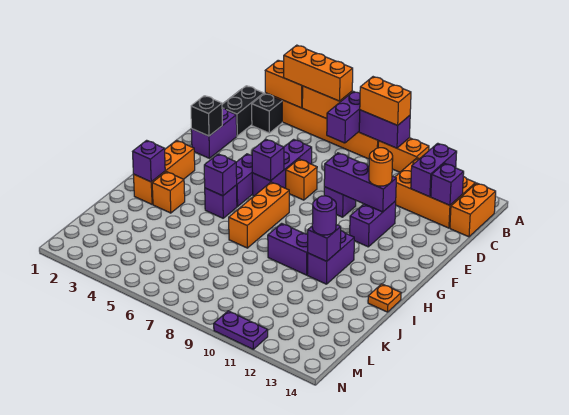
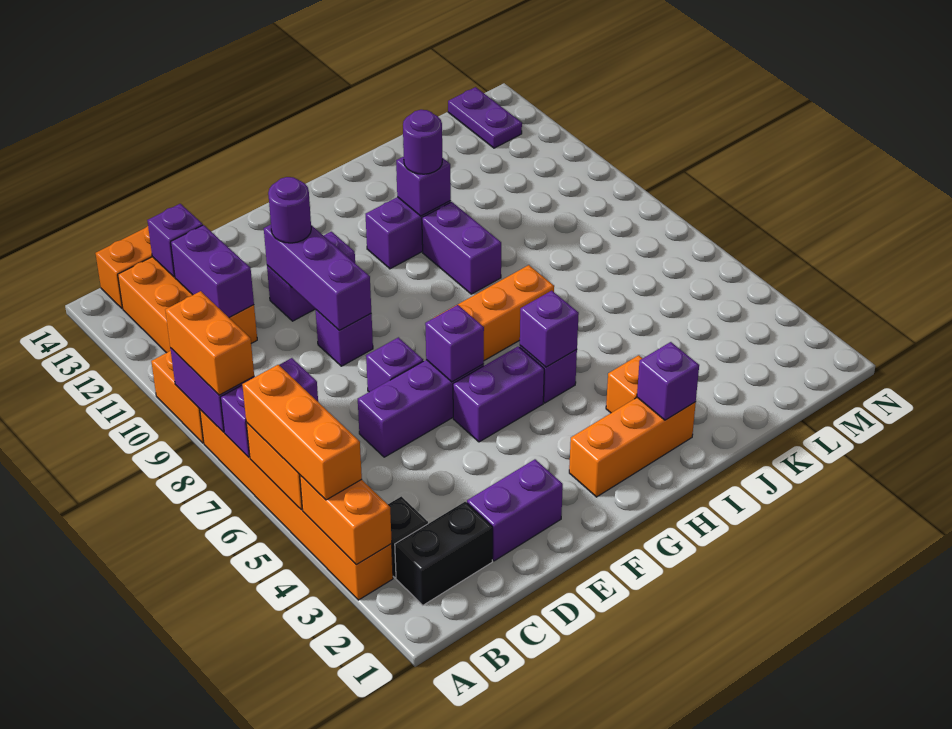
purple brick B12:C12 level 2 -> purple brick C11:C12 level 2
black brick E2 level 2 -> none
orange brick E7 level 1 -> purple brick E7 level 1
orange round brick E11 level 3 -> purple round brick E11 level 3
orange plate I14 level 1 -> none
purple plate N10:N11 level 1 -> purple plate M13:M14 level 1

